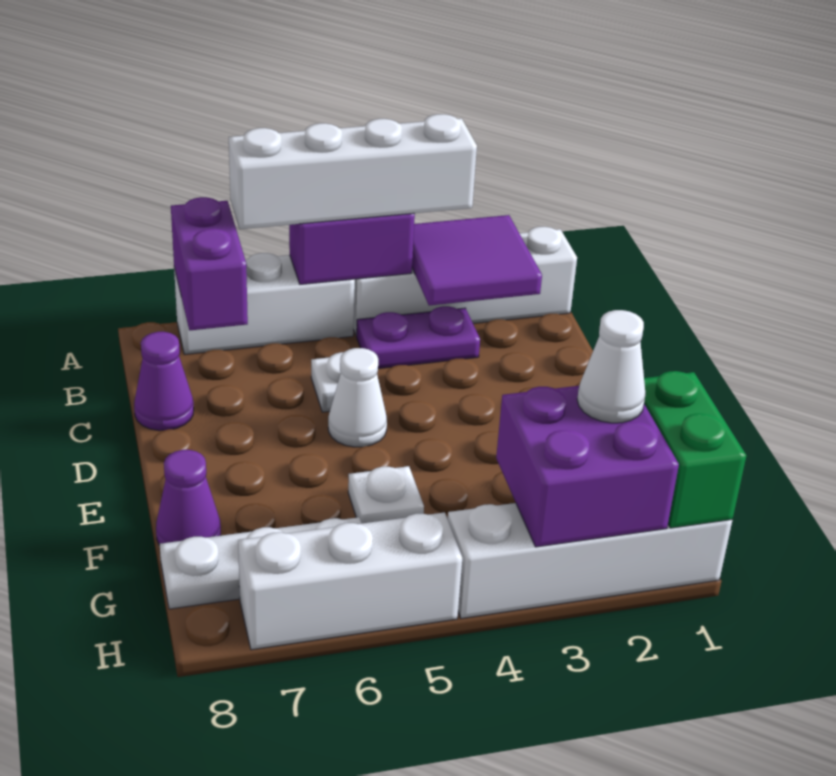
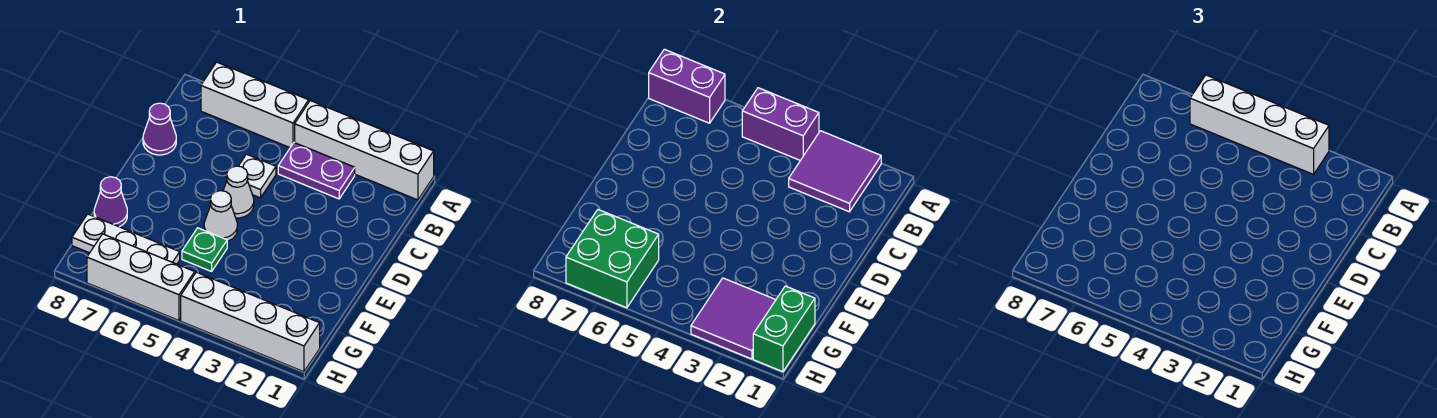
purple brick A7:B7 level 2 -> purple brick A7:A8 level 2
white plate F5 level 1 -> green plate F5 level 1
purple brick G2:H3 level 2 -> purple tile G2:H3 level 2
white cone G2 level 3 -> white cone E5 level 1
none -> green brick G6:H7 level 2

